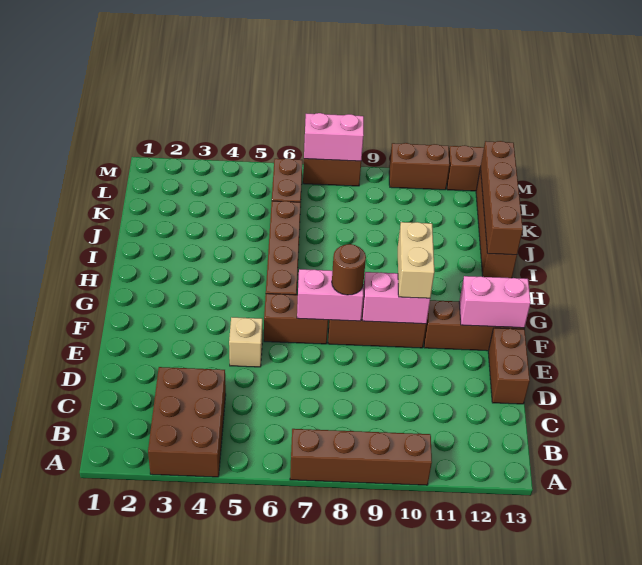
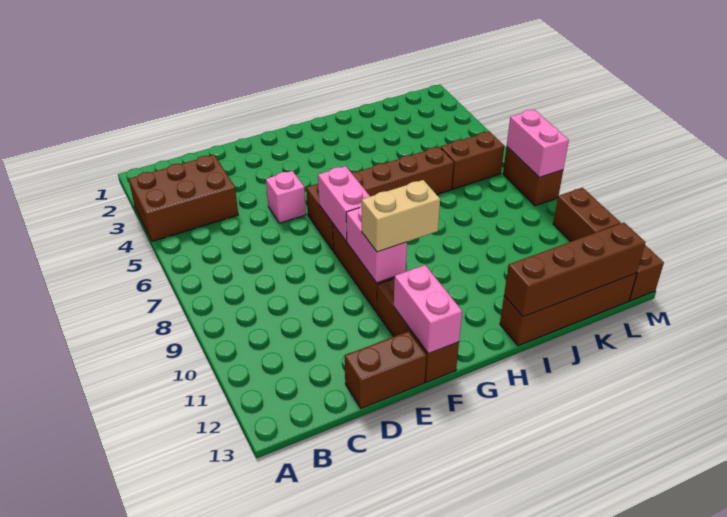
brown brick A7:A10 level 1 -> none
tan brick E5 level 1 -> pink brick E5 level 1
brown round brick F8 level 3 -> none

